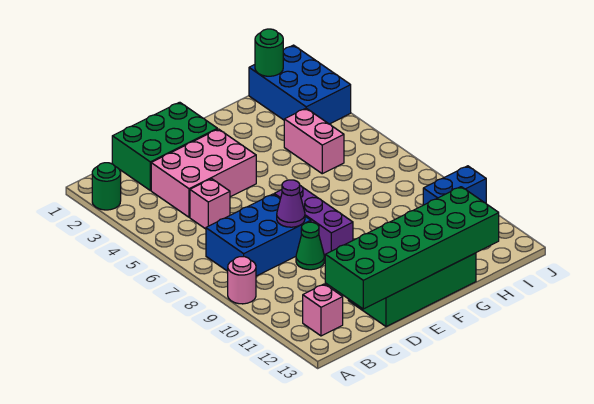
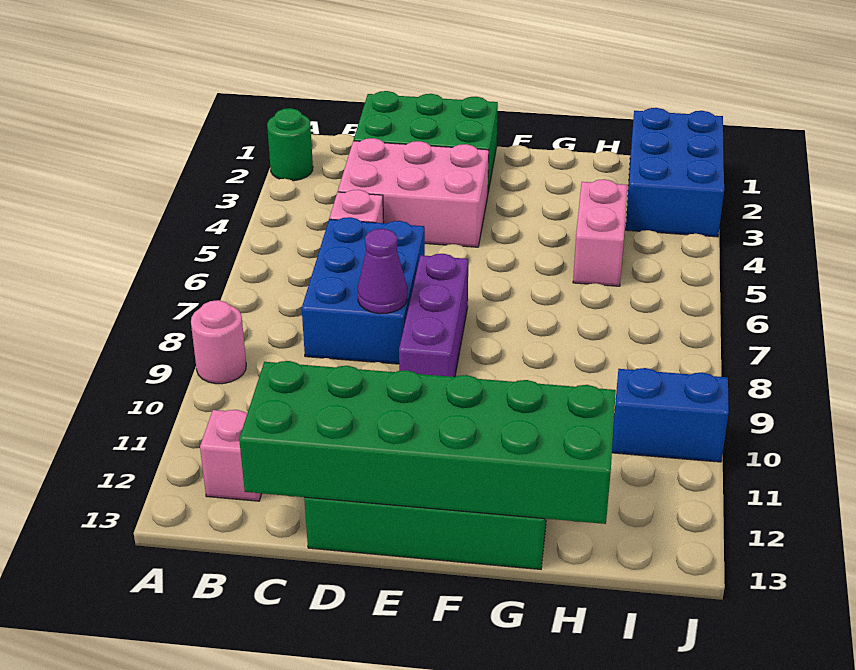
blue brick B7:D8 level 1 -> blue brick C6:D8 level 1
green cone D9 level 1 -> none
green round brick I1 level 2 -> none

